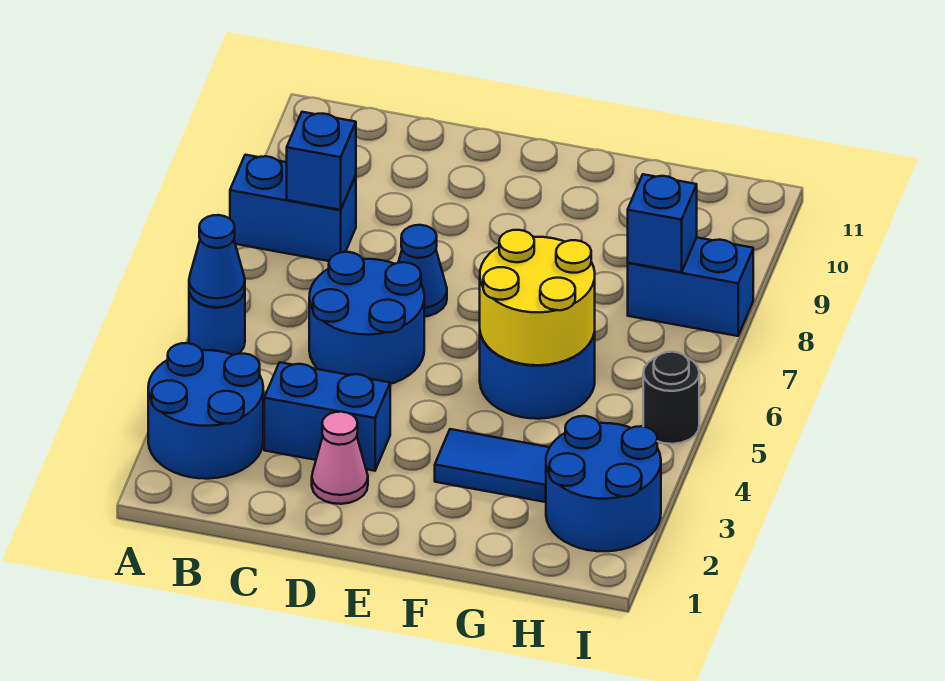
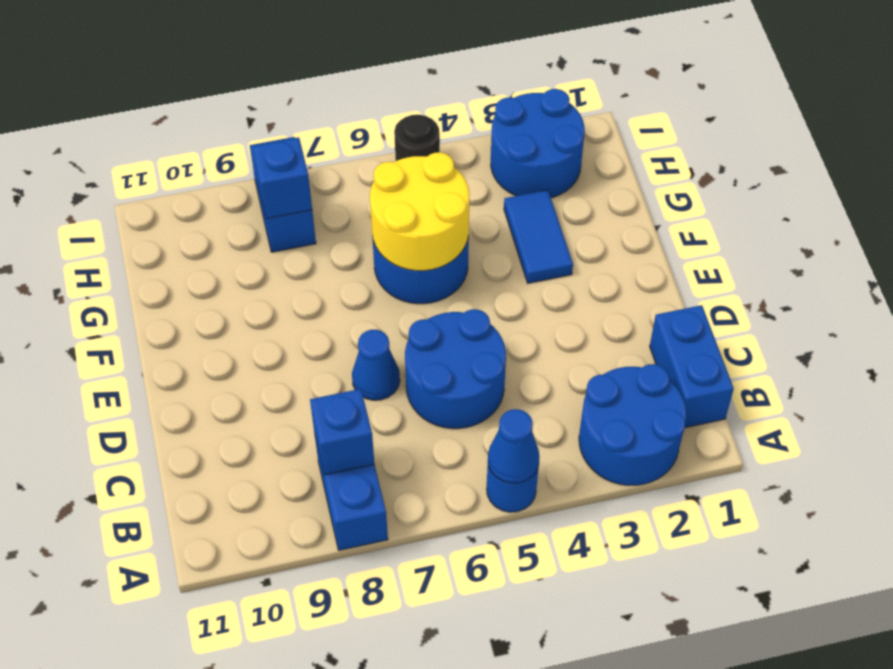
blue brick C3:D3 level 1 -> blue brick B1:C1 level 1
pink cone D2 level 1 -> none

